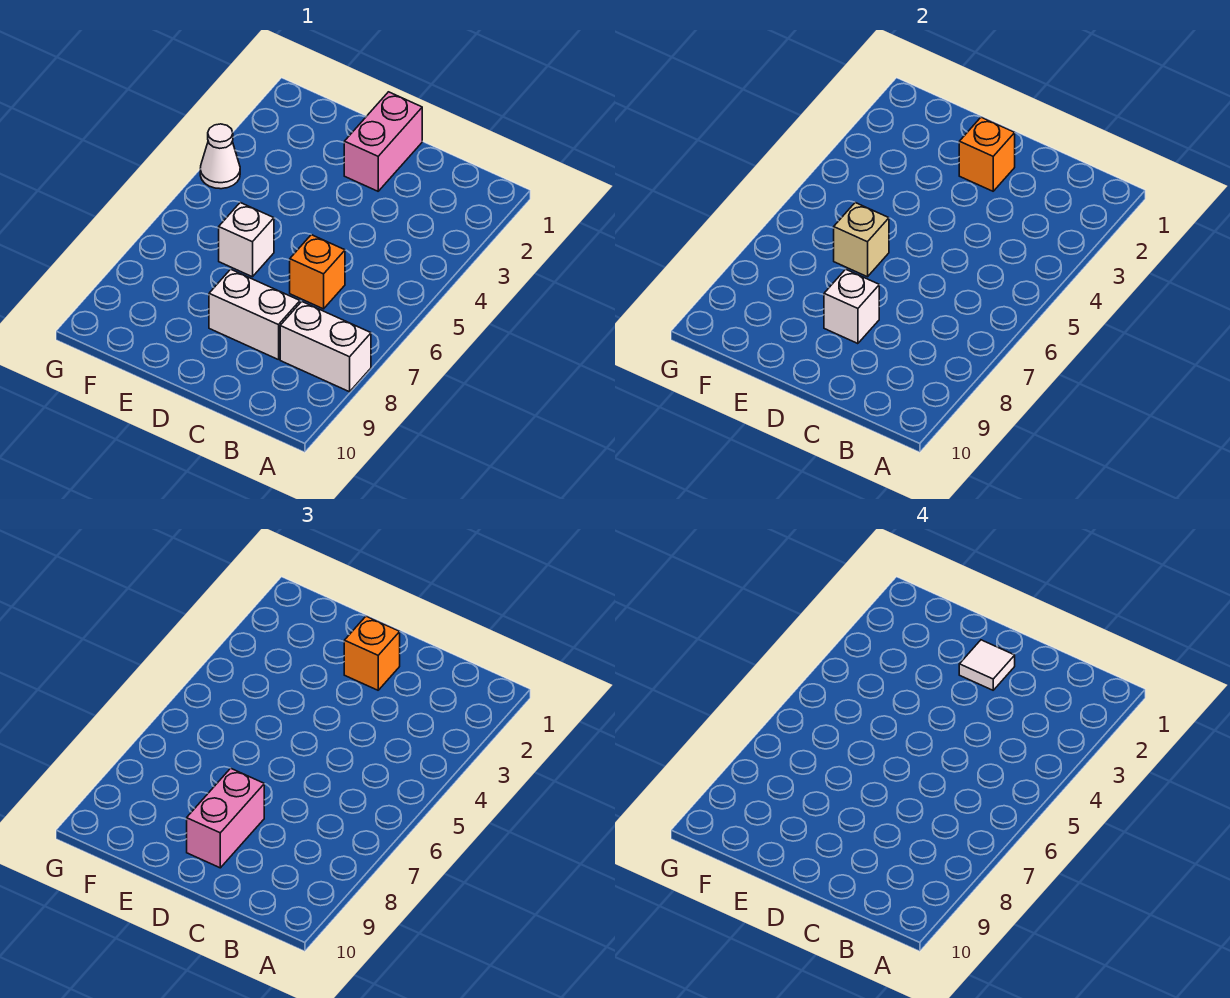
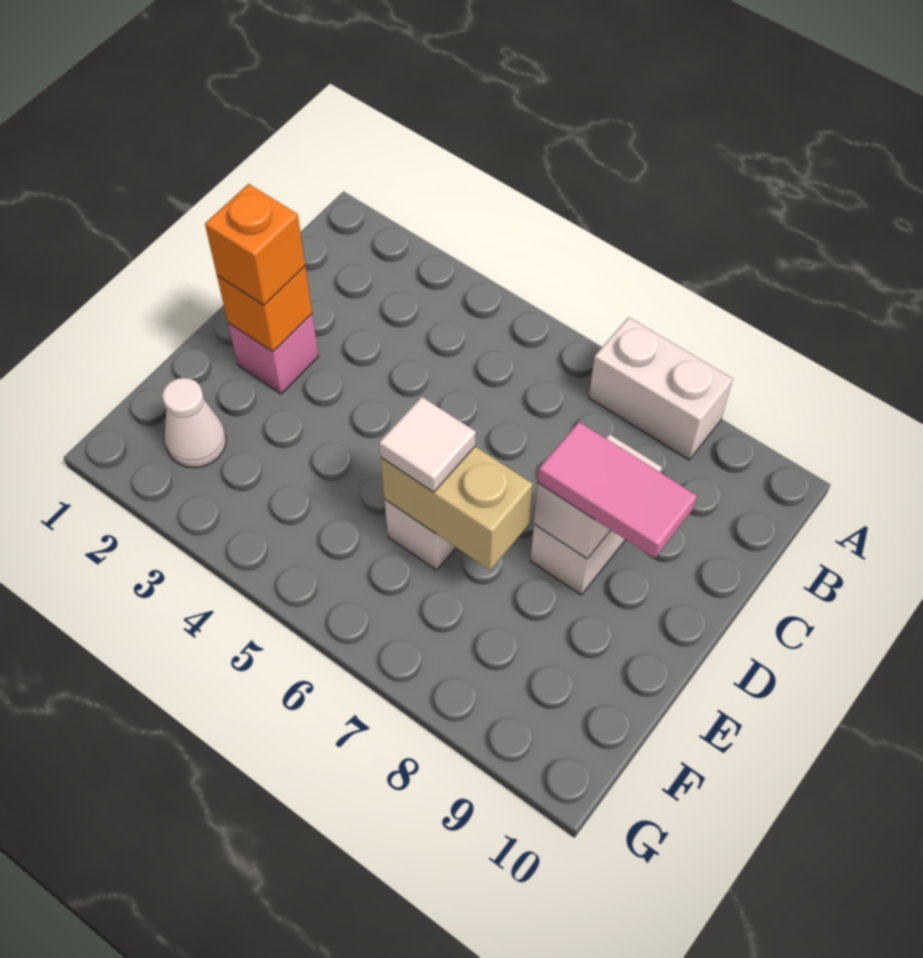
white brick A8:B8 level 1 -> white brick A7:A8 level 1
orange brick C6 level 1 -> none
pink brick D1:D2 level 1 -> pink brick D2 level 1
white tile D2 level 4 -> white tile E6 level 3
pink brick D8:D9 level 3 -> pink tile D8:D9 level 3
tan brick E6 level 2 -> tan brick E6:E7 level 2
white cone G4 level 1 -> white cone F2 level 1

